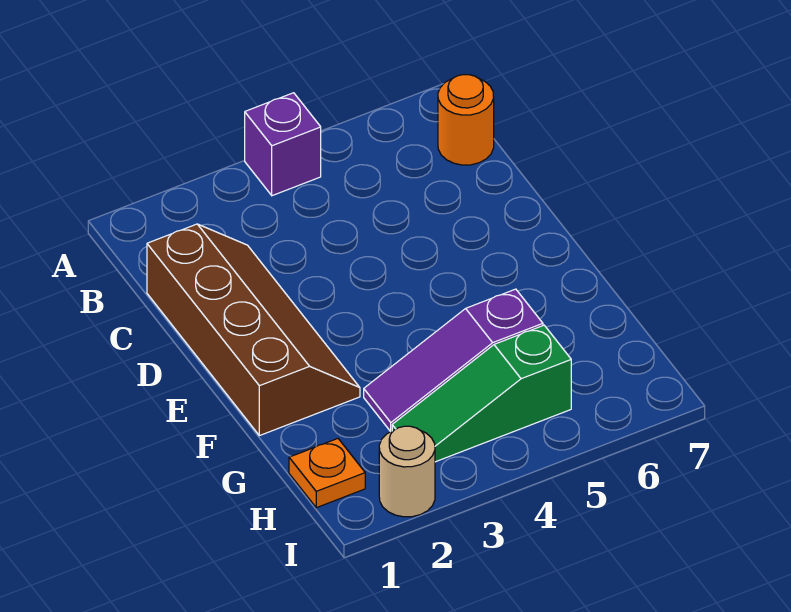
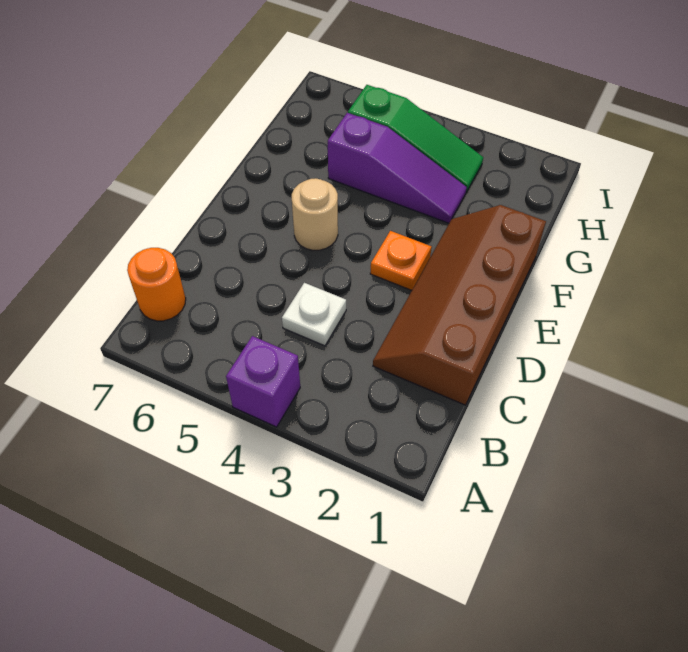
none -> white plate C4 level 1
orange plate H1 level 1 -> orange plate E3 level 1
tan round brick I2 level 1 -> tan round brick E5 level 1

